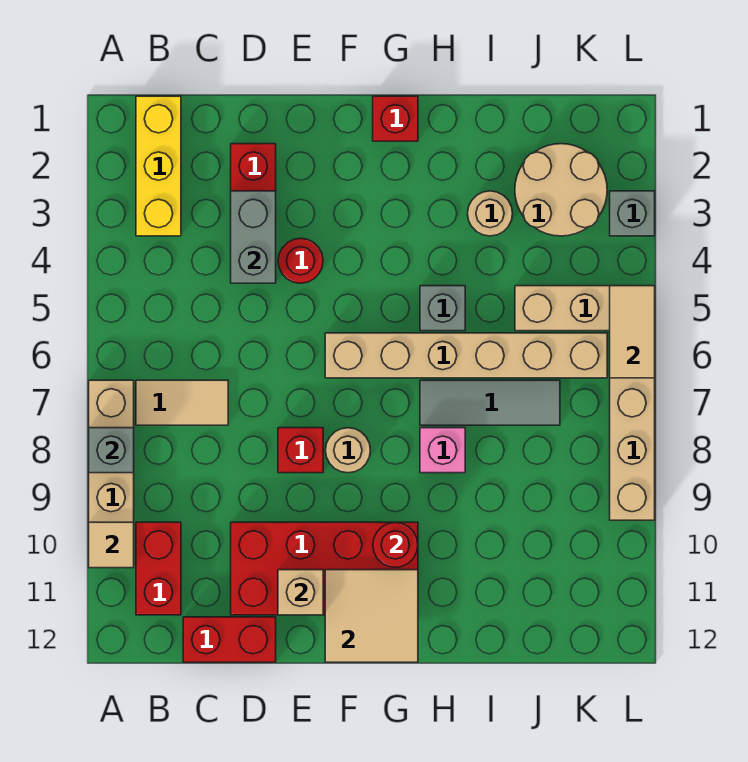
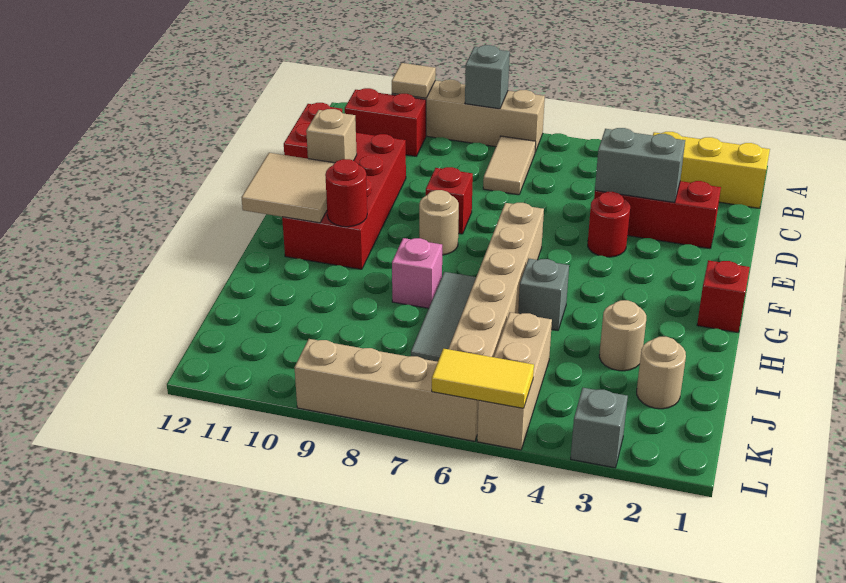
tan round brick J2:K3 level 1 -> tan round brick J2 level 1
tan tile L5:L6 level 2 -> yellow tile L5:L6 level 2

